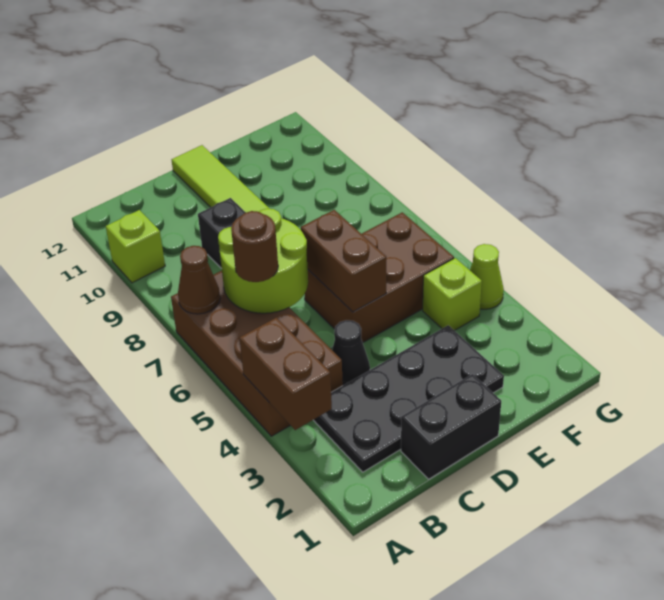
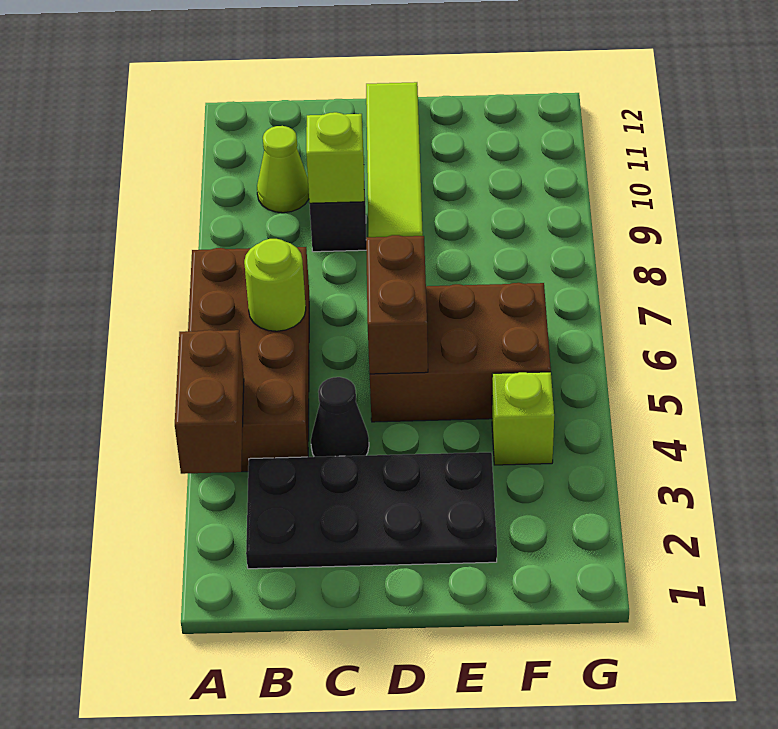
brown cone A7 level 2 -> none
lime brick A10 level 1 -> lime brick C9 level 2
lime round brick B6:C7 level 2 -> lime round brick B6 level 2
brown round brick B6 level 3 -> none
black brick C1:D1 level 1 -> none
lime cone G4 level 1 -> lime cone B10 level 1

